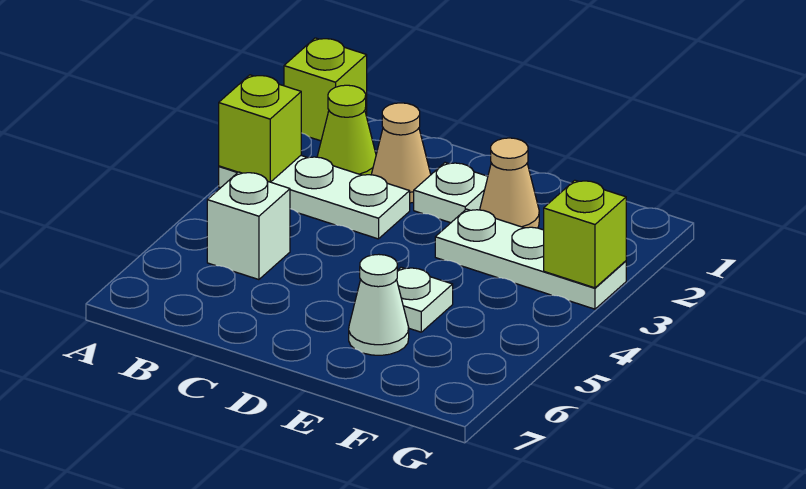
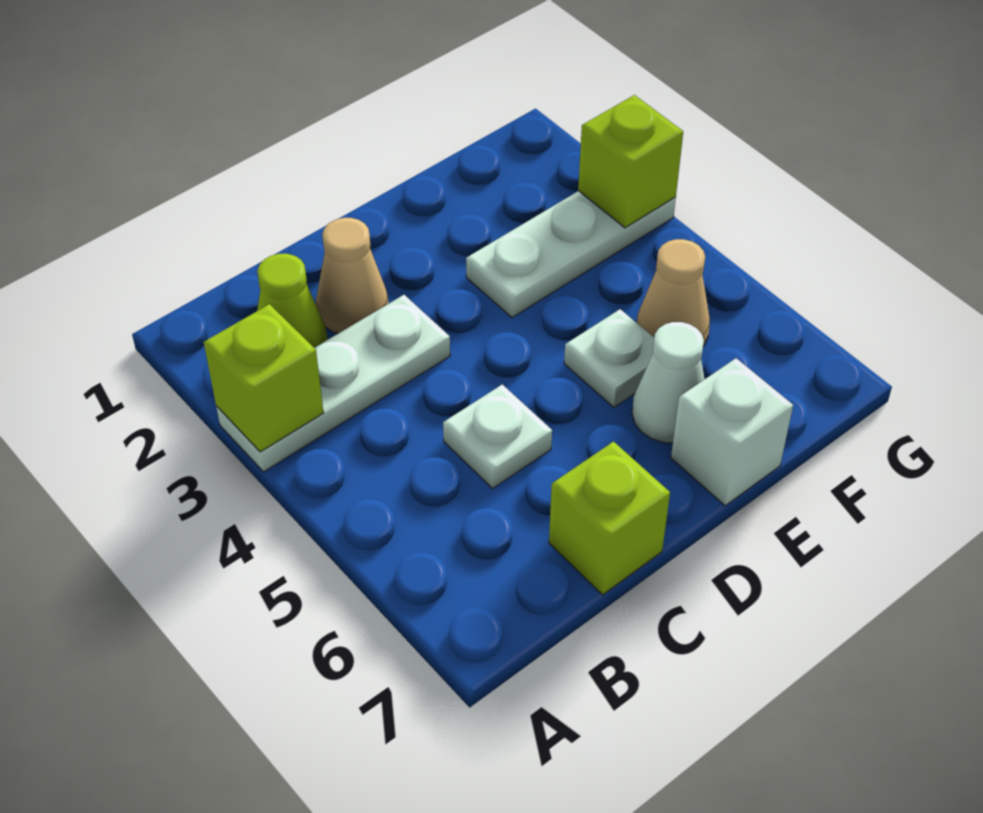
lime brick A1 level 1 -> lime brick C7 level 1
white brick B5 level 1 -> white brick E7 level 1
white plate D2 level 1 -> white plate C5 level 1
tan cone E2 level 1 -> tan cone F5 level 1

